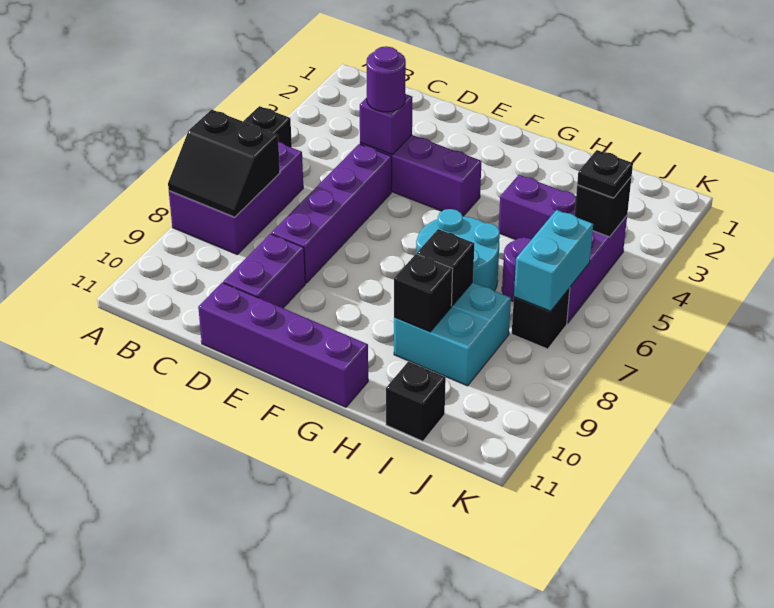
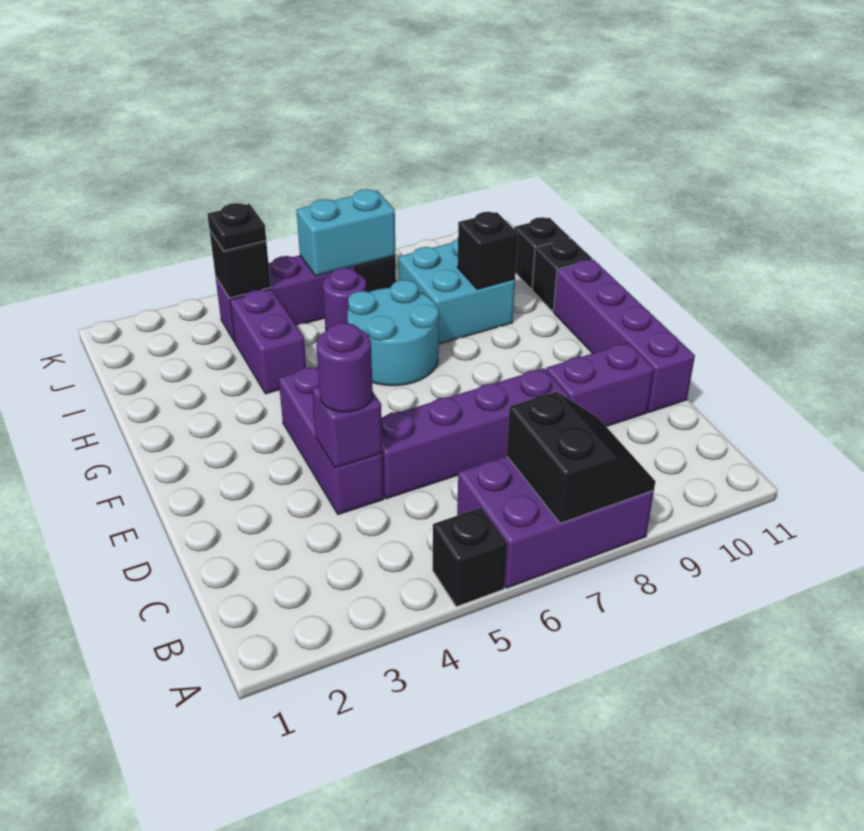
black brick H8 level 2 -> black brick H11 level 1

